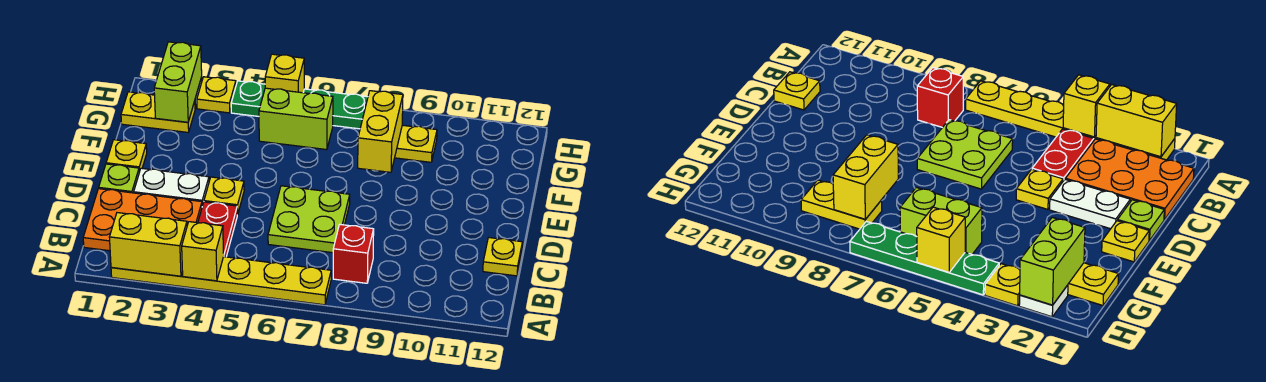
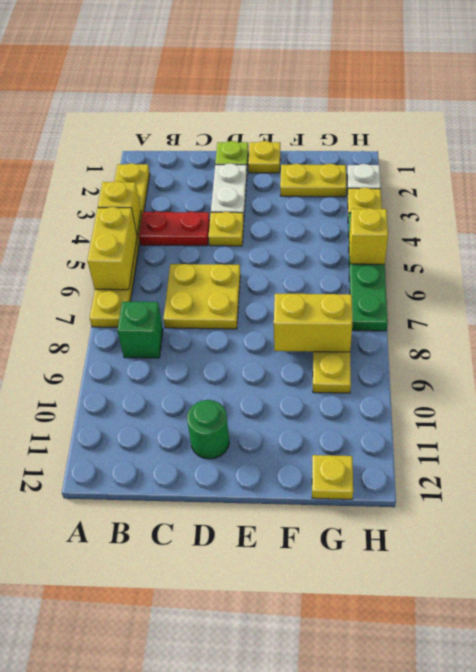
yellow brick A2:A3 level 2 -> yellow brick A5:A6 level 2
orange plate B1:C3 level 1 -> none
red brick B8 level 1 -> green brick B8 level 1
lime plate C6:D7 level 1 -> yellow plate C6:D7 level 1
yellow plate C12 level 1 -> yellow plate G12 level 1
none -> green round brick D11 level 1
yellow plate G1:G2 level 1 -> yellow plate F2:G2 level 1
lime brick G2:H2 level 2 -> none
lime brick G5:G6 level 1 -> none

